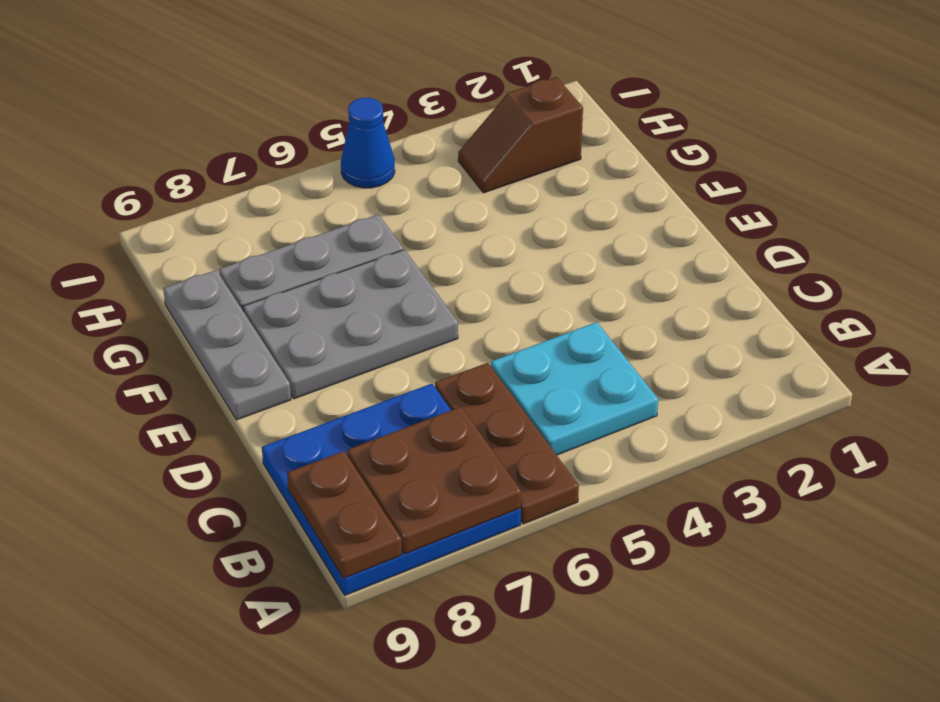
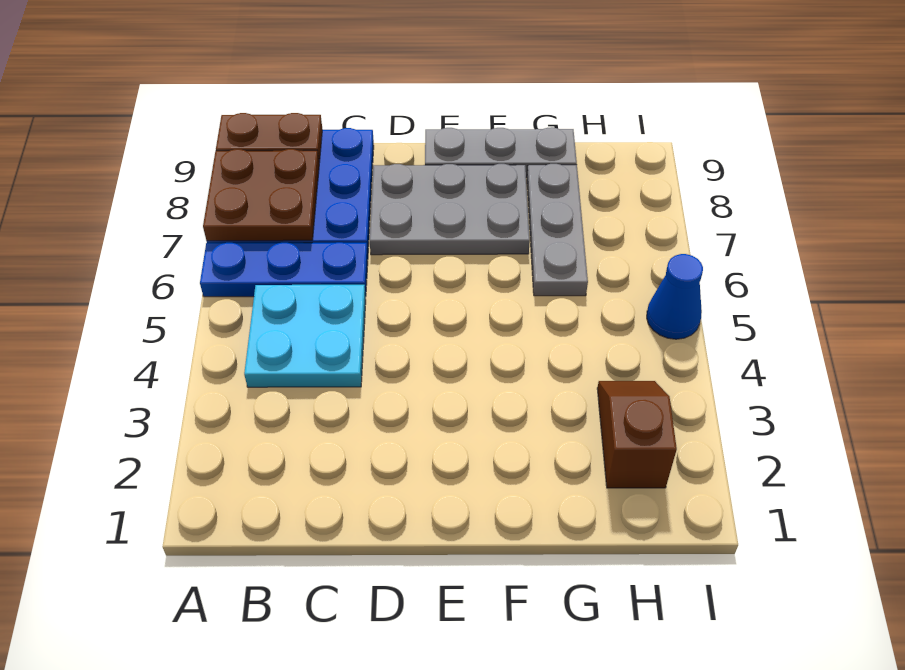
brown plate A6:C6 level 1 -> blue plate A6:C6 level 1
grey plate E6:F8 level 1 -> grey plate D7:F8 level 1

